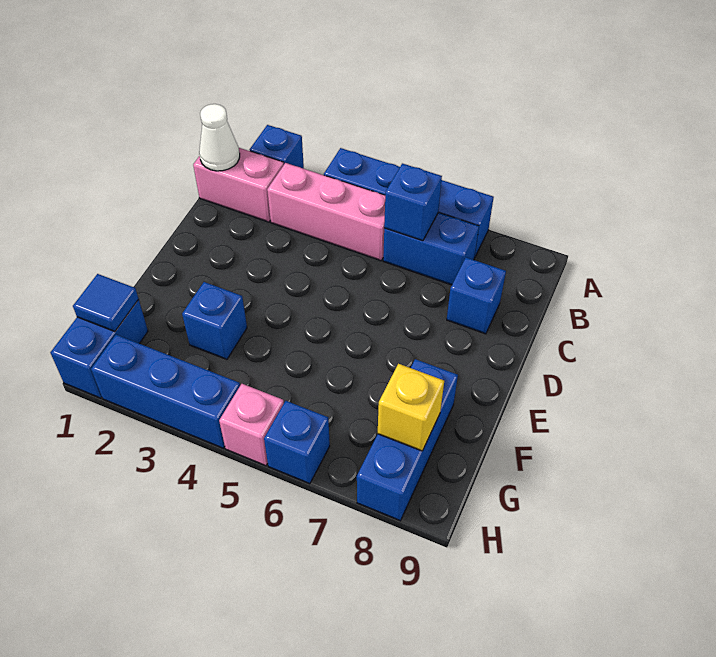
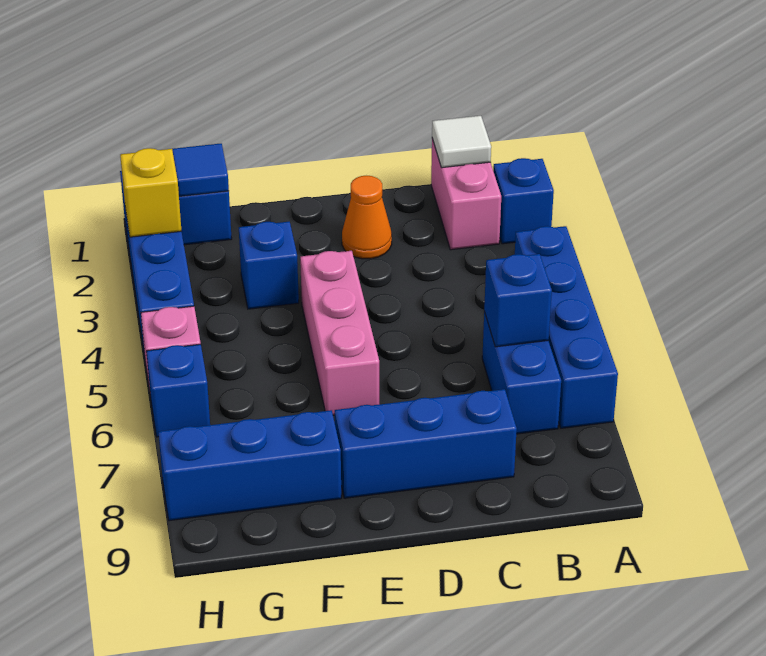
white cone B1 level 2 -> white tile B1 level 2
pink brick B3:B5 level 1 -> pink brick E4:E6 level 1
blue brick C8 level 1 -> blue brick C8:E8 level 1
none -> orange cone D2 level 1
yellow brick G8 level 2 -> yellow brick H2 level 2

